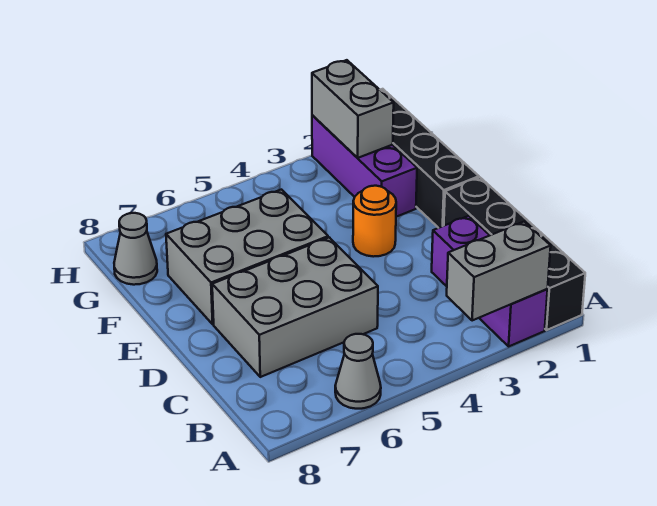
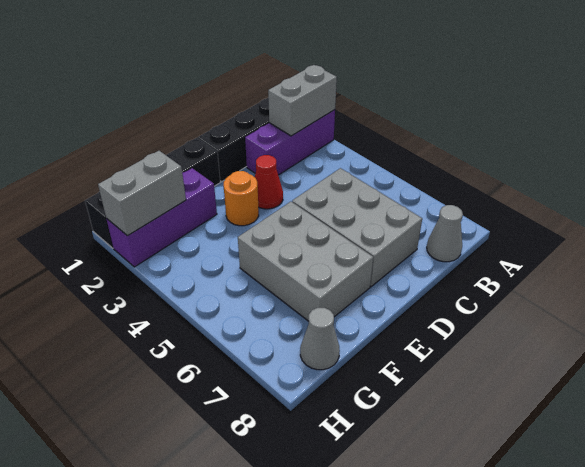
grey brick A2:A3 level 2 -> grey brick A2:B2 level 2
grey cone A6 level 1 -> grey cone B8 level 1
none -> red cone D3 level 1

